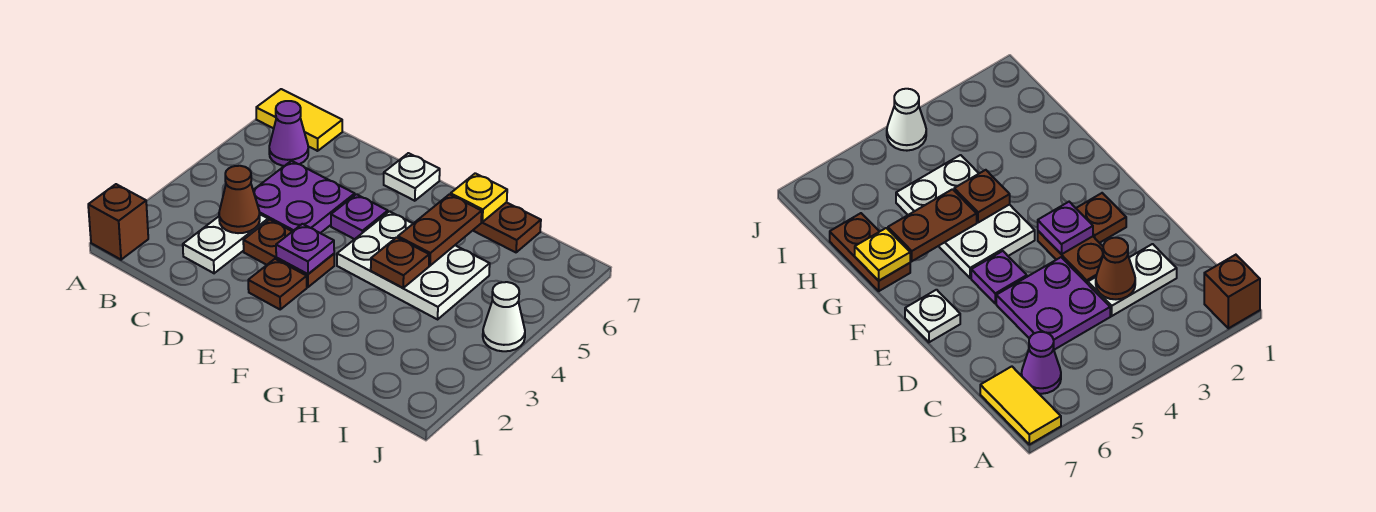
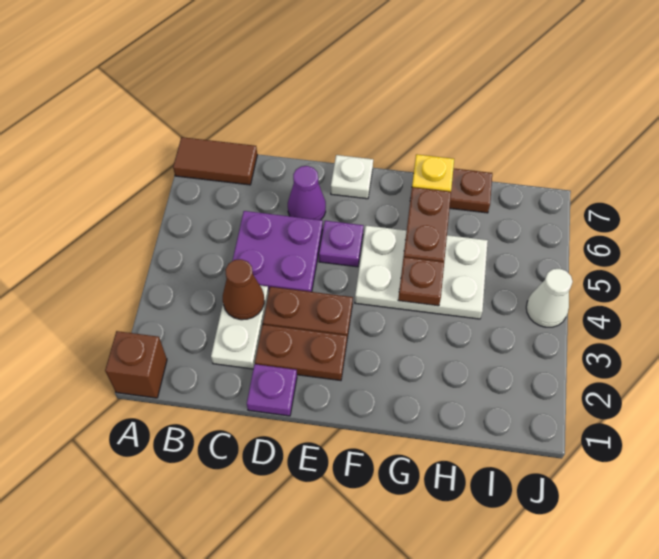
yellow tile A7:B7 level 1 -> brown tile A7:B7 level 1
purple cone B6 level 1 -> purple cone D6 level 1
brown plate E2 level 1 -> brown plate D2:E2 level 1
purple plate E3 level 2 -> purple plate D1 level 1

